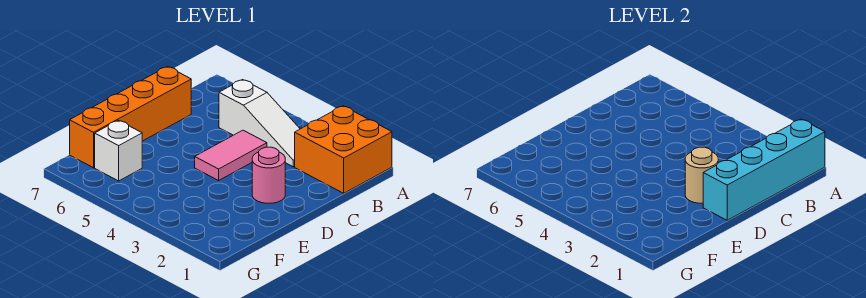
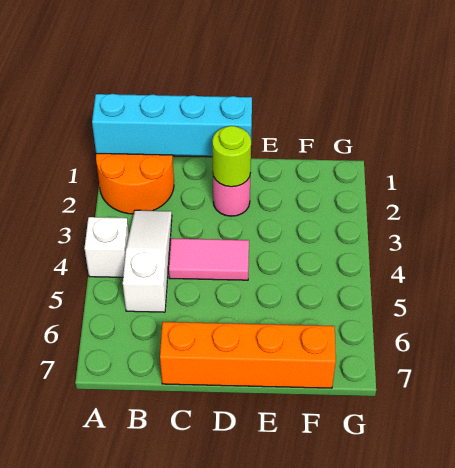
orange brick A1:B2 level 1 -> orange round brick A1:B2 level 1
tan round brick D2 level 2 -> lime round brick D2 level 2
white brick F6 level 1 -> white brick A4 level 1

